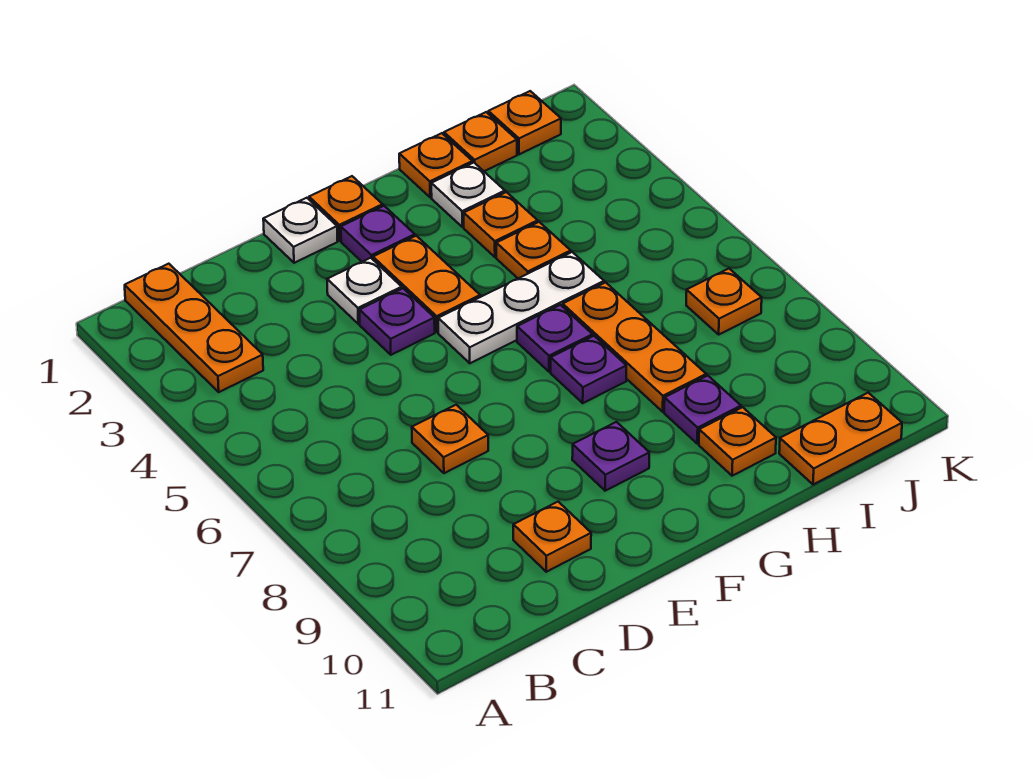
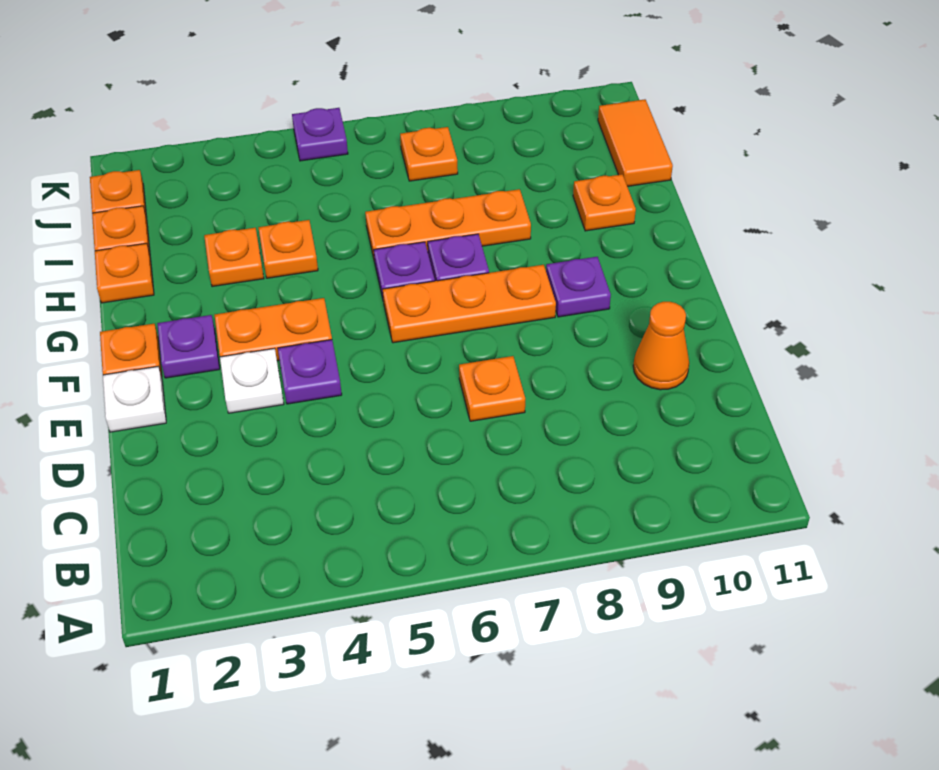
orange plate B1:B3 level 1 -> orange plate F6:F8 level 1
orange plate D10 level 1 -> orange cone D10 level 1
white plate F5:H5 level 1 -> none
white plate H2 level 1 -> none
purple plate H9 level 1 -> purple plate K5 level 1
orange plate I11:J11 level 1 -> orange tile I11:J11 level 1

